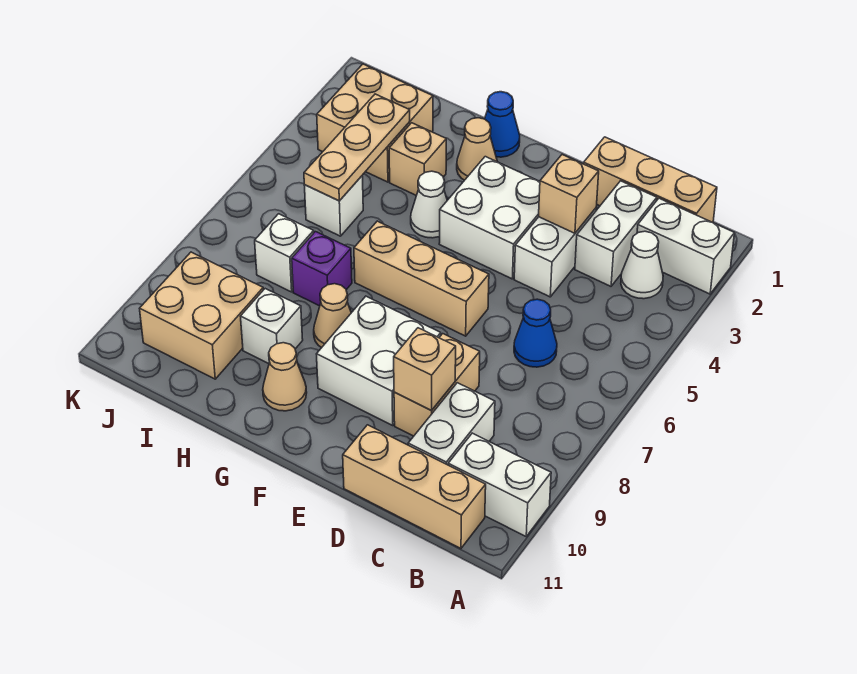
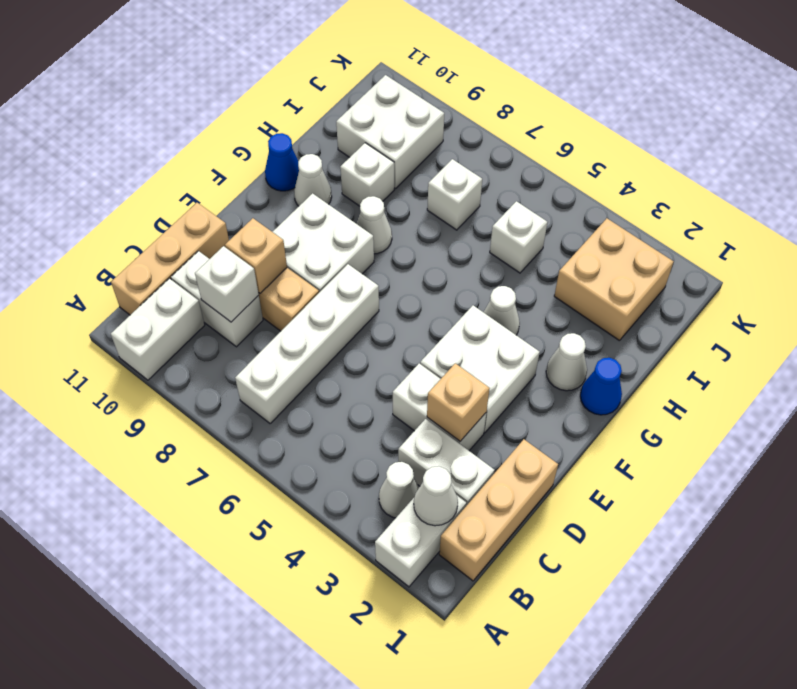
none -> white cone B2 level 2
none -> white brick B7:E7 level 1
blue cone C6 level 1 -> blue cone G11 level 1
none -> white brick C9 level 2
tan brick E6:G6 level 1 -> none
tan cone G2 level 1 -> white cone G2 level 1
tan cone G8 level 1 -> white cone G8 level 1
tan cone G10 level 1 -> white cone G10 level 1
tan brick H3 level 1 -> none
purple brick H7 level 1 -> none
tan plate I3:I5 level 2 -> none
tan brick I9:J10 level 1 -> white brick I9:J10 level 1

